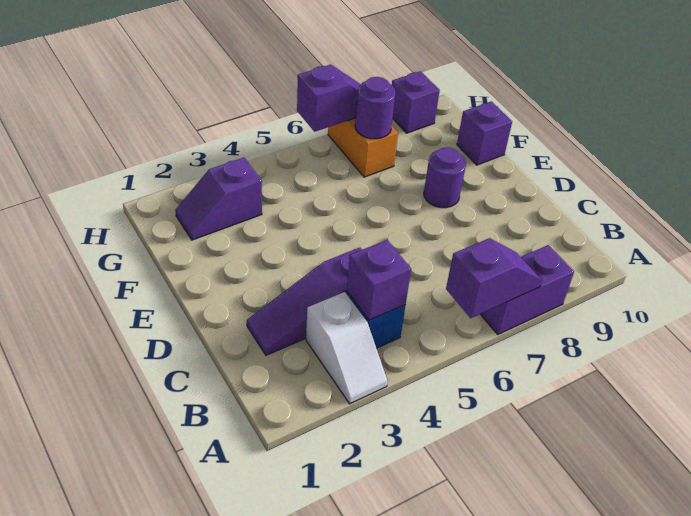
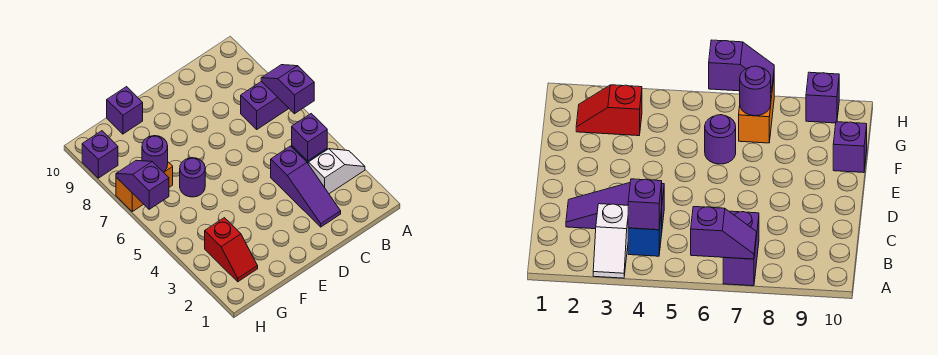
purple brick A7:A8 level 1 -> purple brick A7:B7 level 1
purple round brick E8 level 1 -> purple round brick F6 level 1
purple slope G2:G3 level 1 top 3 -> red slope G2:G3 level 1 top 3

